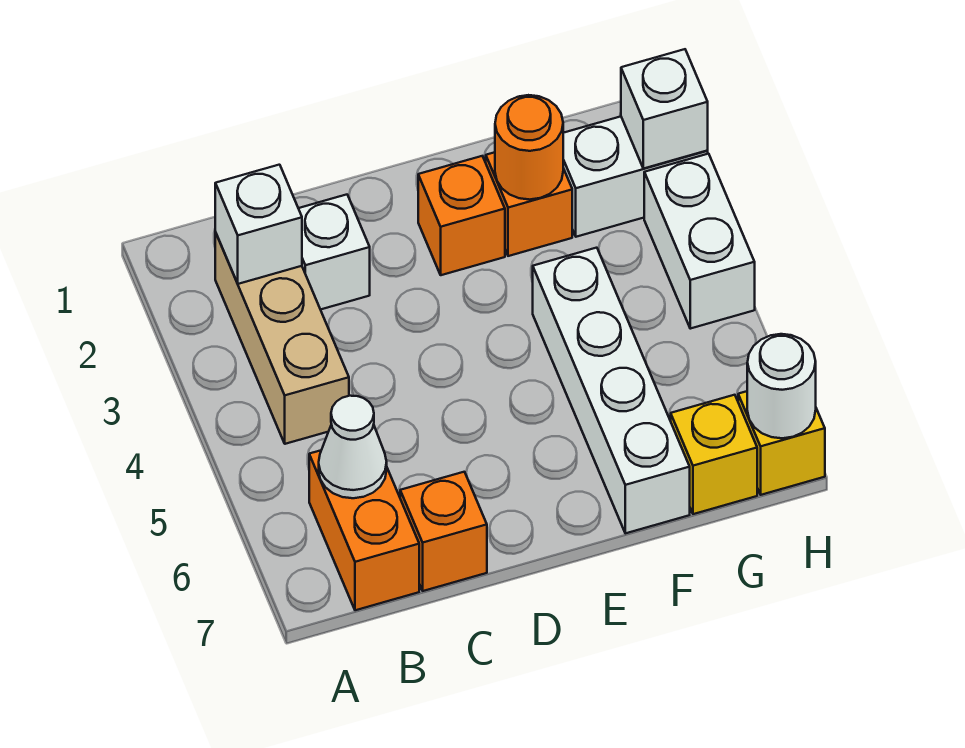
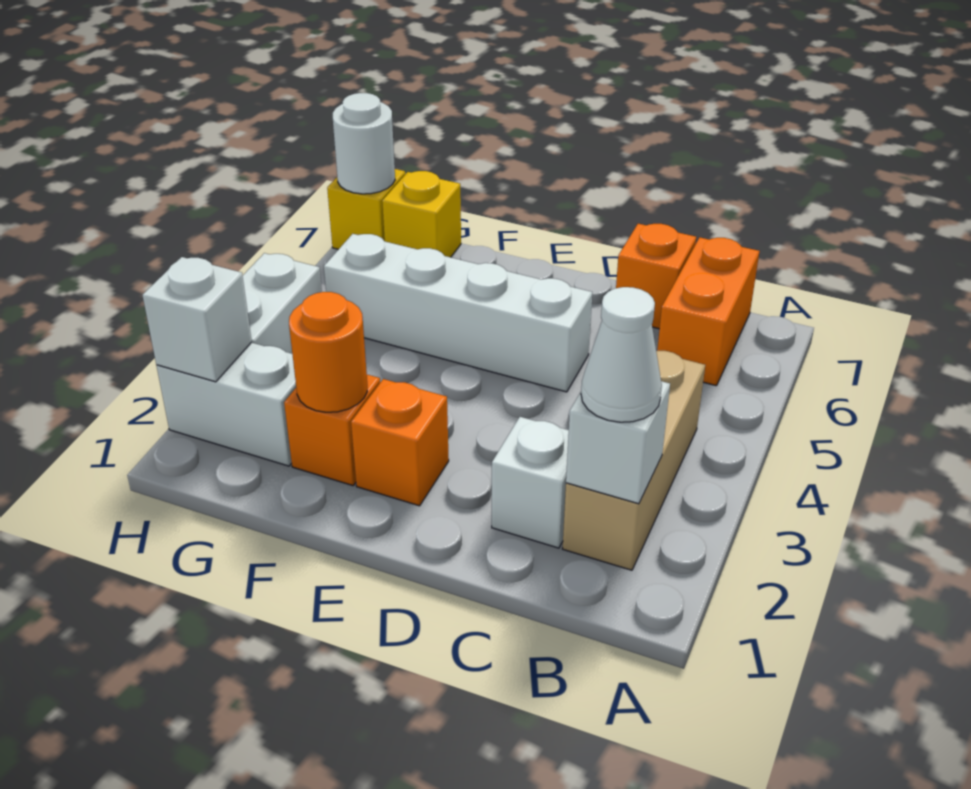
white cone B6 level 2 -> white cone B2 level 3
white brick F4:F7 level 1 -> white brick D5:G5 level 1

